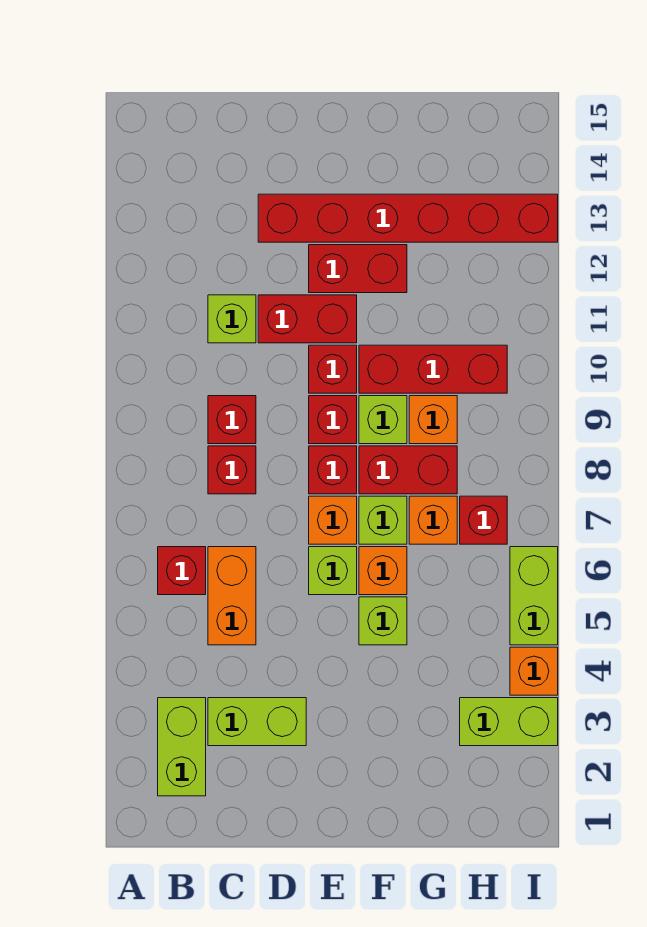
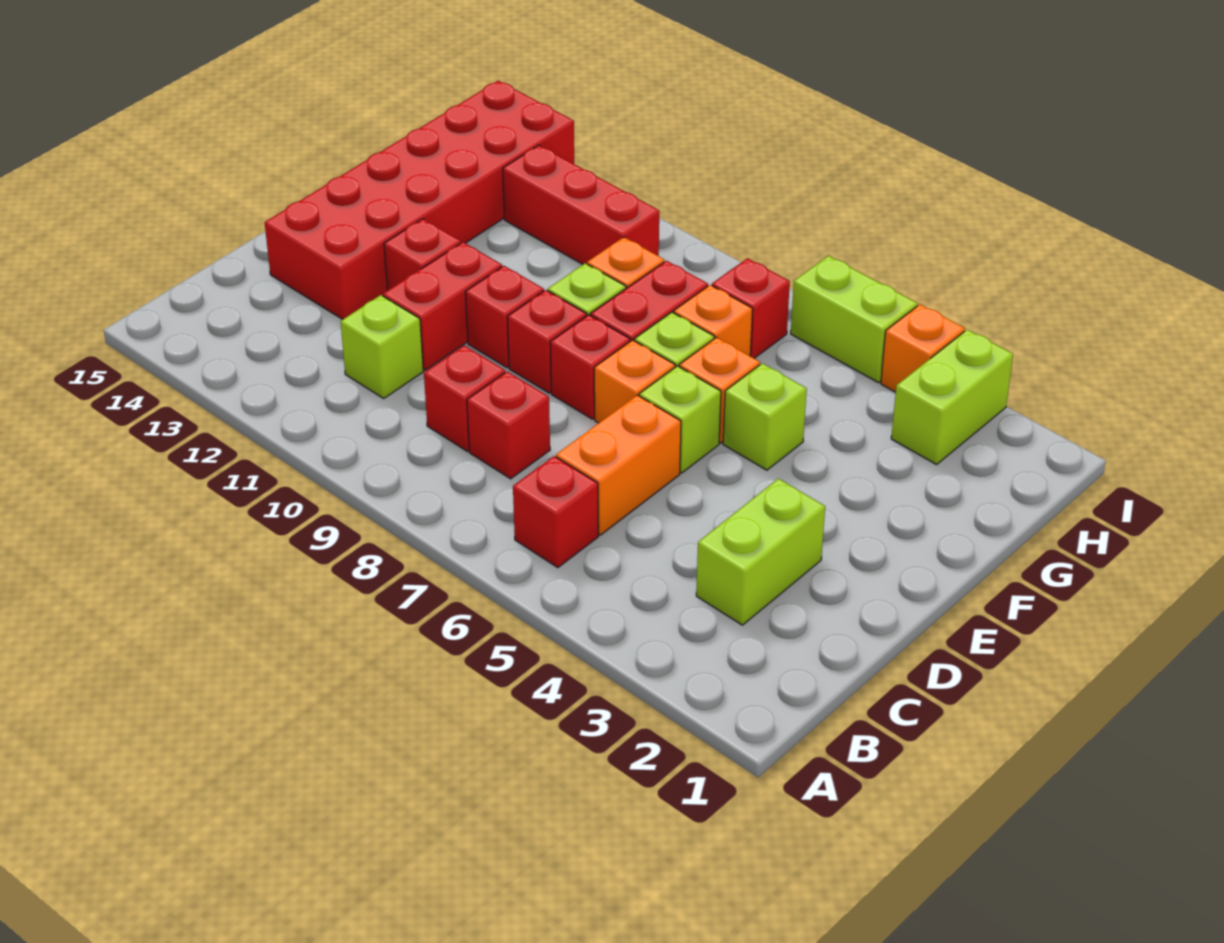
lime brick B2:B3 level 1 -> none
orange brick C5:C6 level 1 -> orange brick C6:D6 level 1
red brick D13:I13 level 1 -> red brick D13:I14 level 1
red brick E12:F12 level 1 -> red brick E12 level 1
red brick F10:H10 level 1 -> red brick H10:H12 level 1

